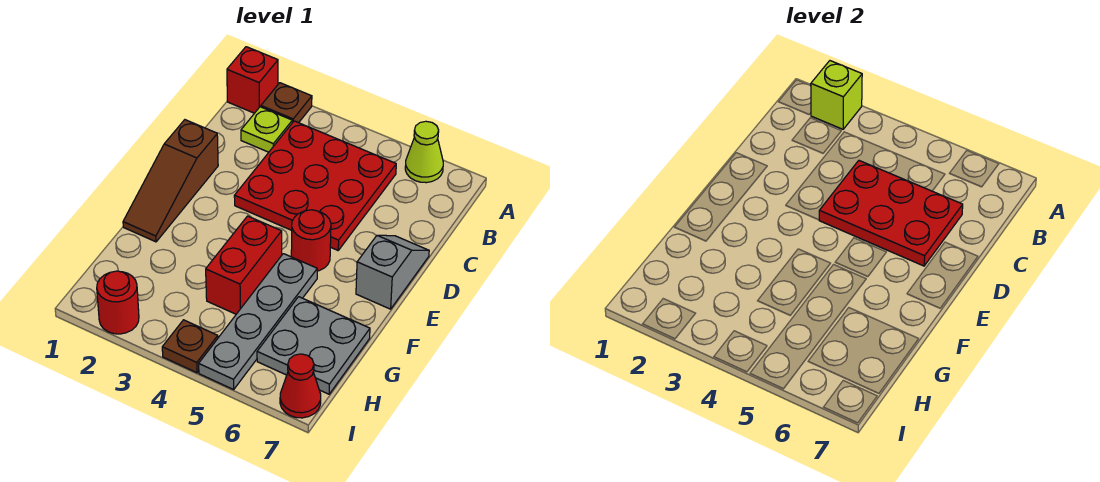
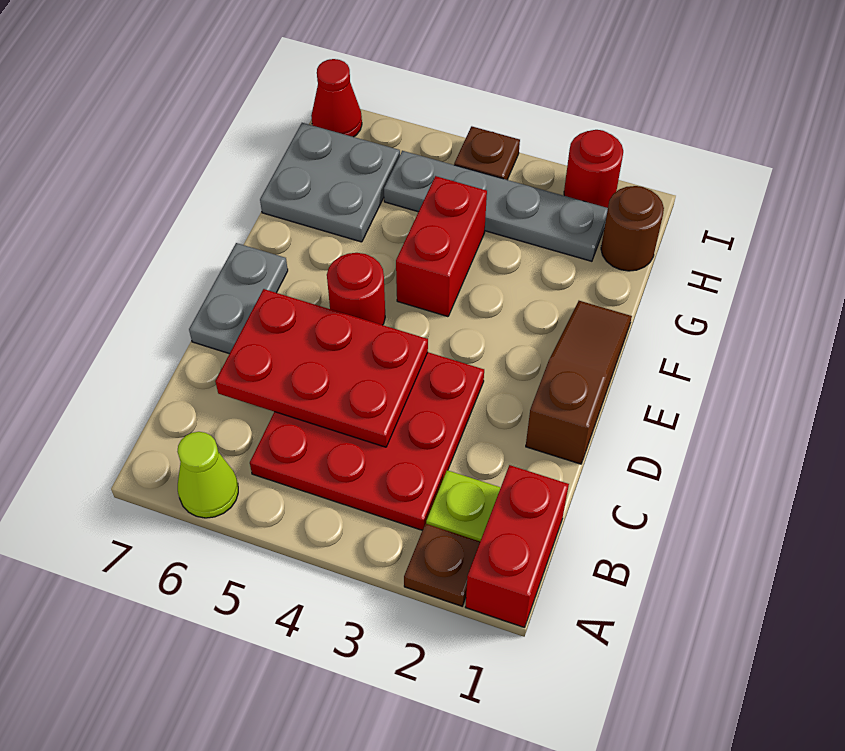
red brick A1 level 1 -> red brick A1:B1 level 1
lime brick A2 level 2 -> none
grey slope D7:E7 level 1 top E -> grey plate D7:E7 level 1
grey plate F5:I5 level 1 -> grey plate H2:H5 level 1
none -> brown round brick H1 level 1

